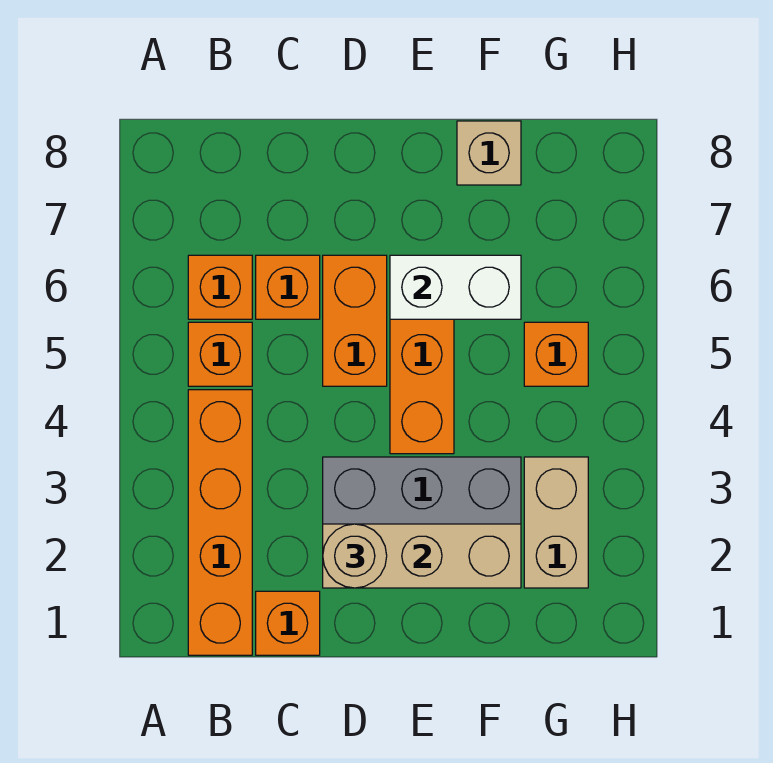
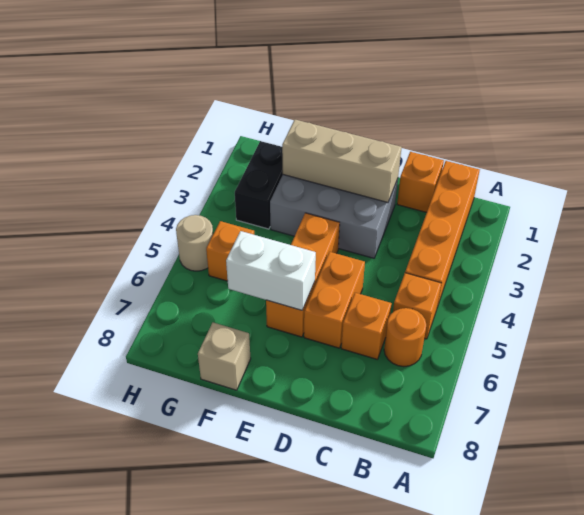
orange brick B6 level 1 -> orange round brick B6 level 1
tan round brick D2 level 3 -> tan round brick H5 level 1
tan brick G2:G3 level 1 -> black brick G2:G3 level 1

